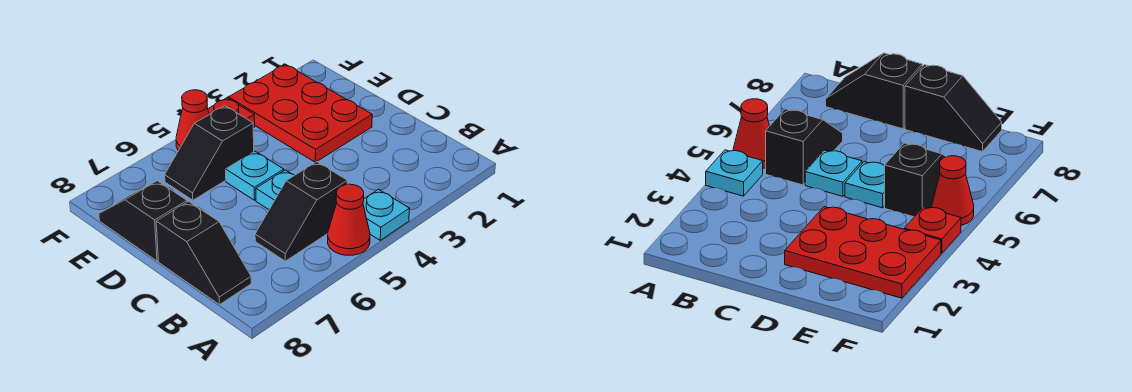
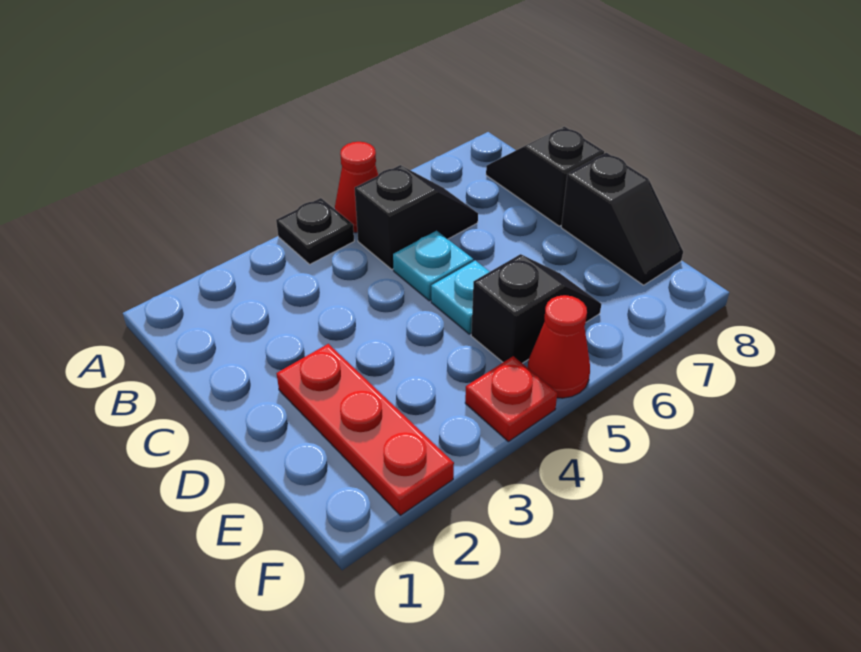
cyan plate A4 level 1 -> black plate A4 level 1
red plate D2:F3 level 1 -> red plate D2:F2 level 1

